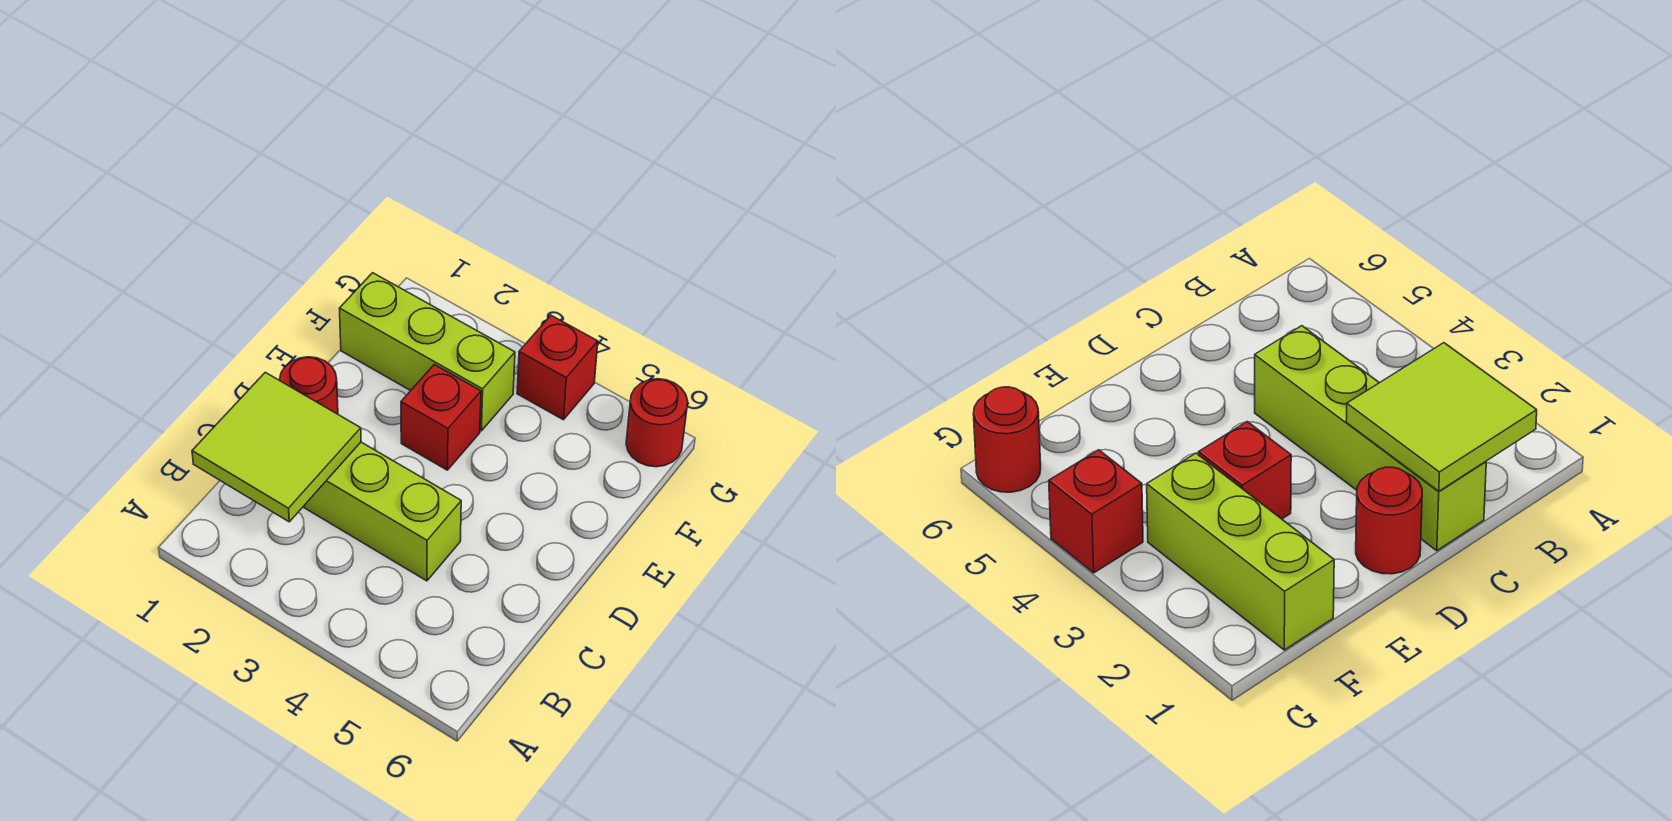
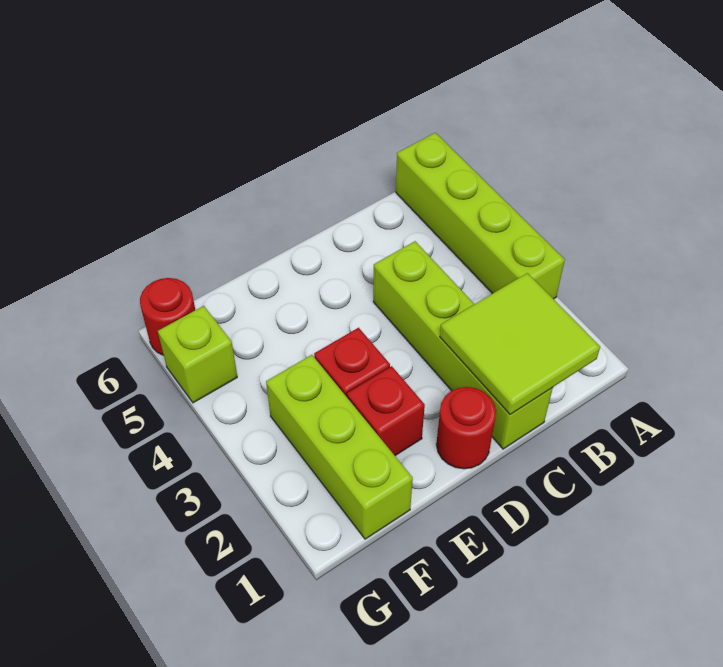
none -> lime brick A3:A6 level 1
red brick G4 level 1 -> red brick E2 level 1
none -> lime brick G5 level 1

